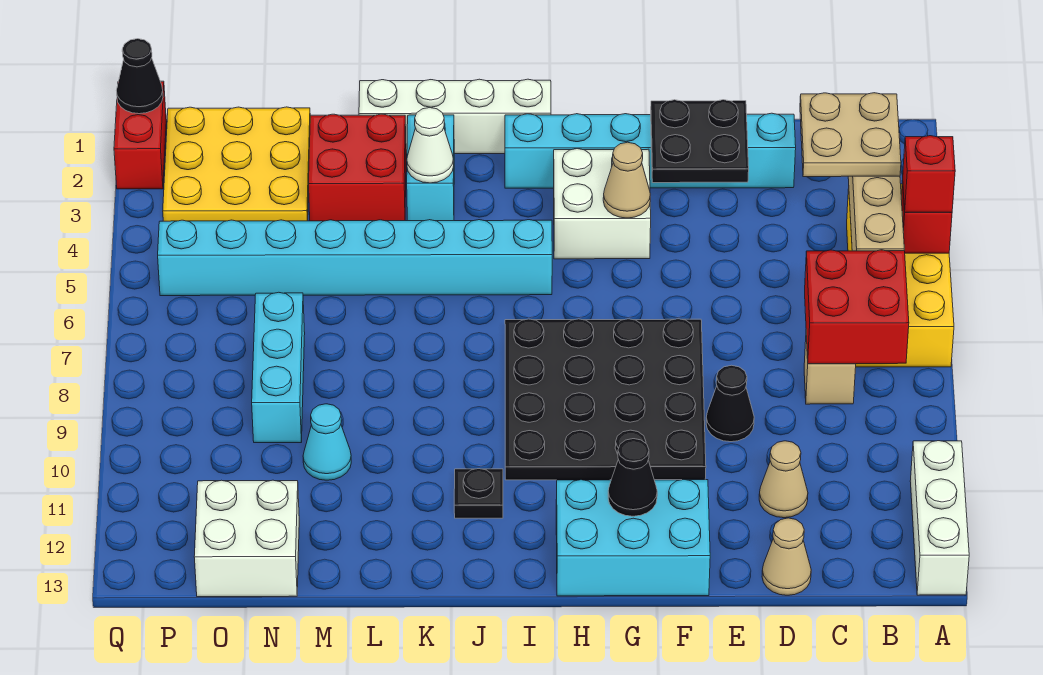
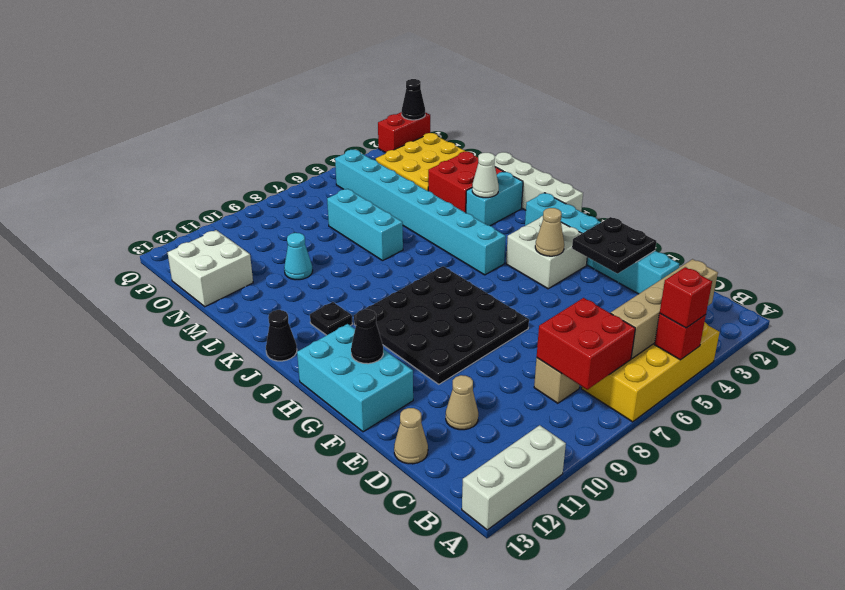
tan plate B3:C4 level 3 -> none
black cone E9 level 1 -> black cone J13 level 1
cyan brick N7:N9 level 1 -> cyan brick L7:N7 level 1

